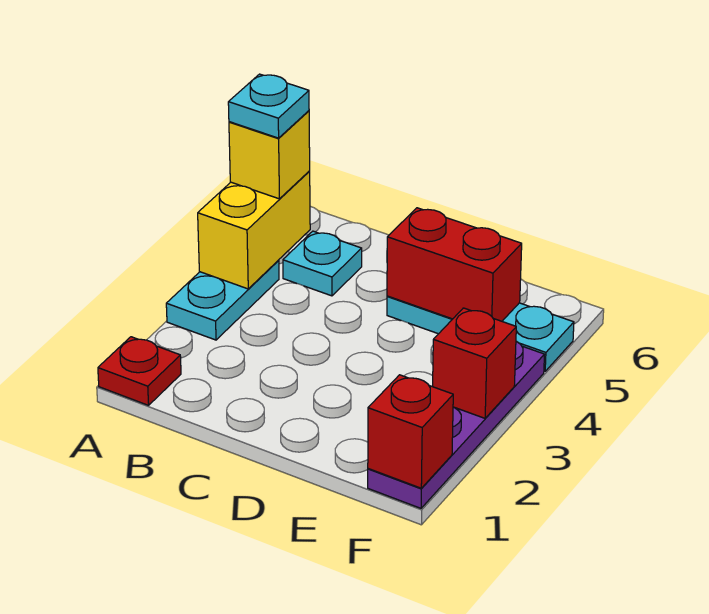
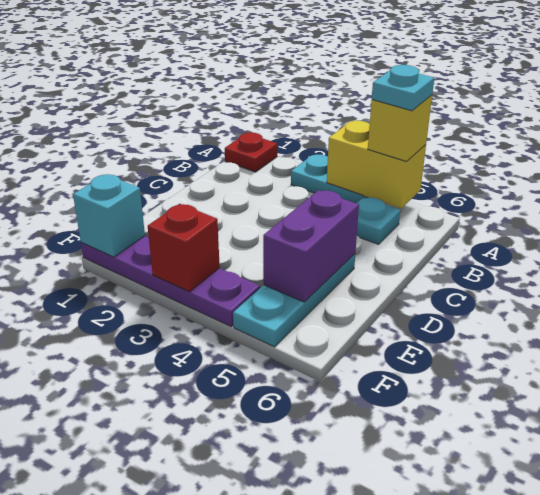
red brick D5:E5 level 2 -> purple brick D5:E5 level 2
red brick F1 level 2 -> cyan brick F1 level 2

